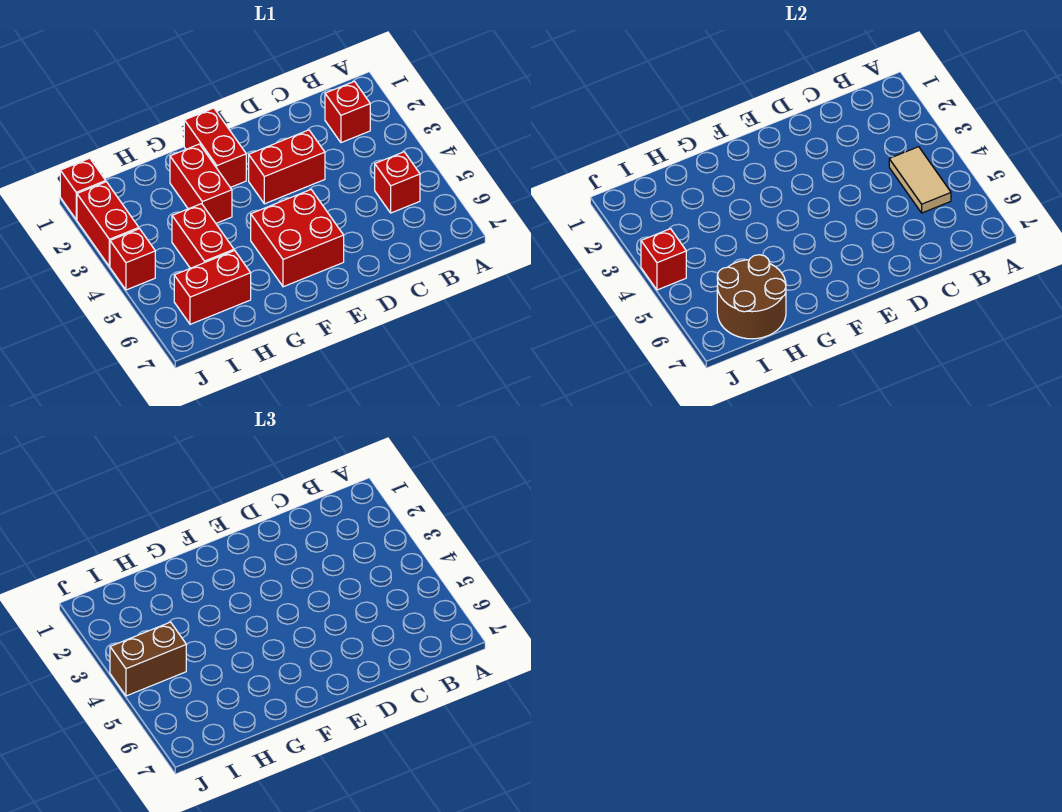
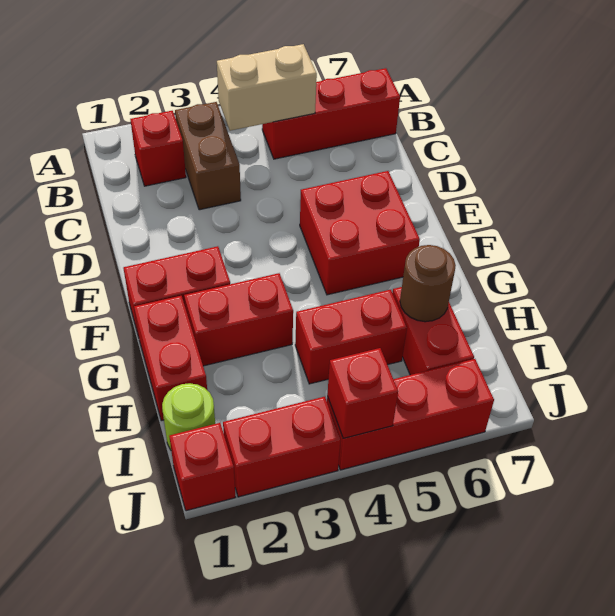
tan tile B4:B5 level 2 -> tan brick B4:B5 level 2
red brick B5 level 1 -> red brick B5:B7 level 1
red brick D3:E3 level 1 -> red brick G1:H1 level 1
brown round brick H6:I7 level 2 -> brown round brick H6 level 2
none -> lime round brick I1 level 1
brown brick I4:J4 level 3 -> brown brick B3:C3 level 1
red brick J4 level 1 -> red brick J4:J6 level 1

